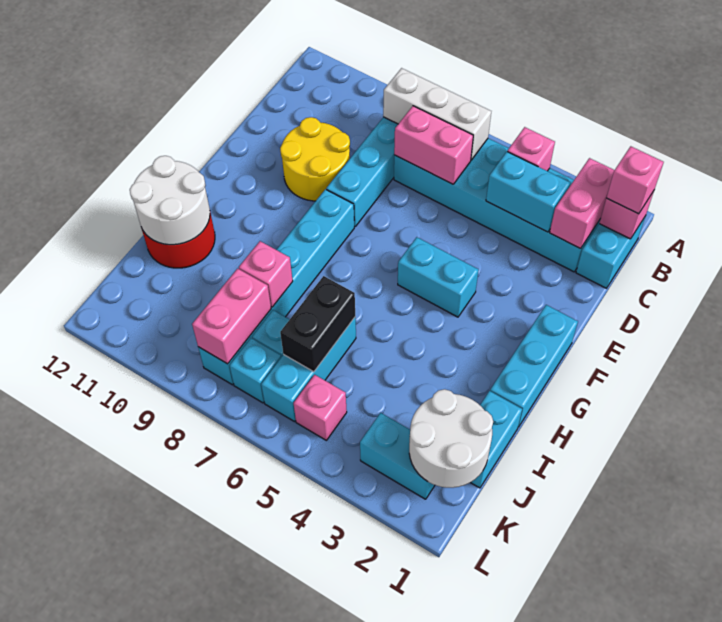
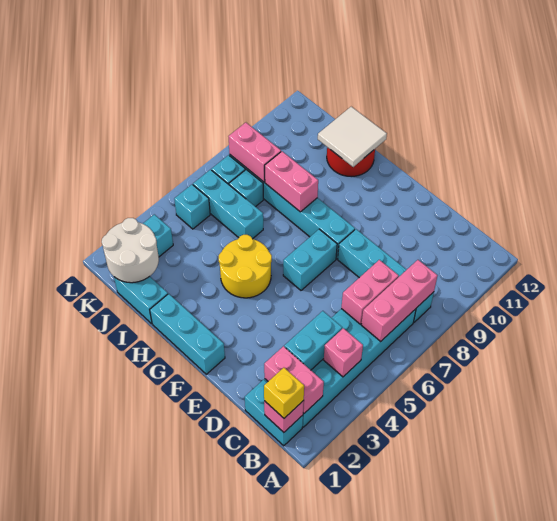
pink brick B1 level 3 -> yellow brick B1 level 3
white brick B6:B8 level 2 -> pink brick B6:B8 level 2
yellow round brick D9:E10 level 1 -> yellow round brick G4:H5 level 1
cyan brick F4:F5 level 1 -> cyan brick F6:F7 level 1
white round brick H11:I12 level 2 -> white tile H11:I12 level 2
black brick I6:J6 level 2 -> none
pink brick I8 level 2 -> pink brick H8:I8 level 2
pink brick K5 level 1 -> cyan brick K5 level 1

